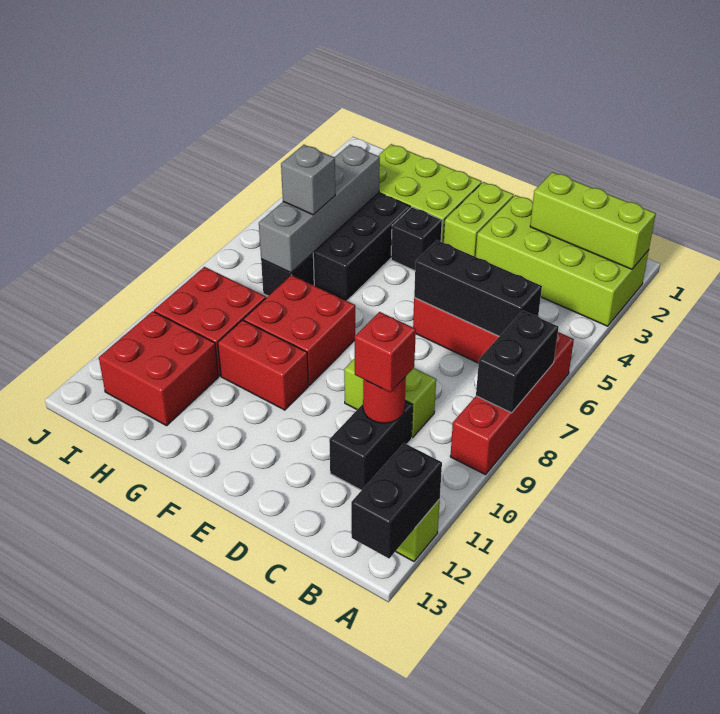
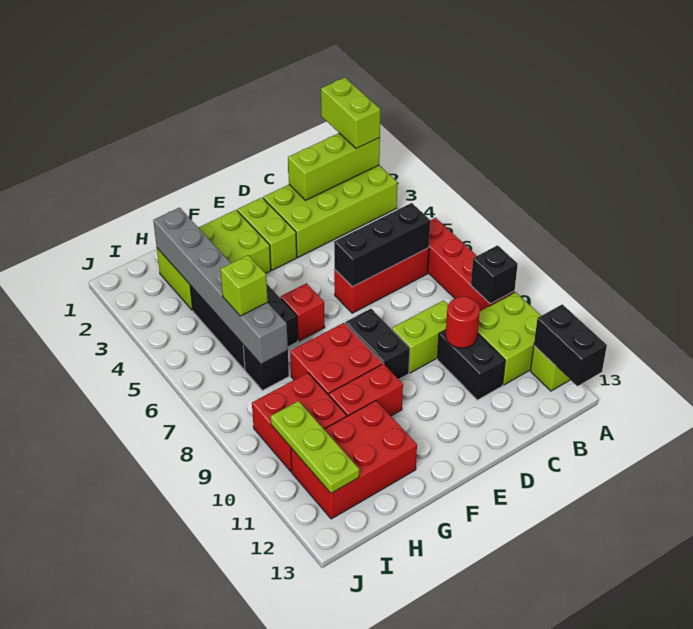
none -> lime brick A1:A2 level 3
black brick A7:A8 level 2 -> black brick E8:E9 level 1
none -> lime brick A10:B11 level 1
red brick C10 level 3 -> red brick F6 level 1
black brick F4 level 1 -> black brick A9 level 2
grey brick H4:H7 level 2 -> grey brick H2:H7 level 2
grey brick H6 level 3 -> lime brick H6 level 3
red brick H11:I12 level 1 -> red brick G11:I12 level 1
none -> lime plate I10:I12 level 2

